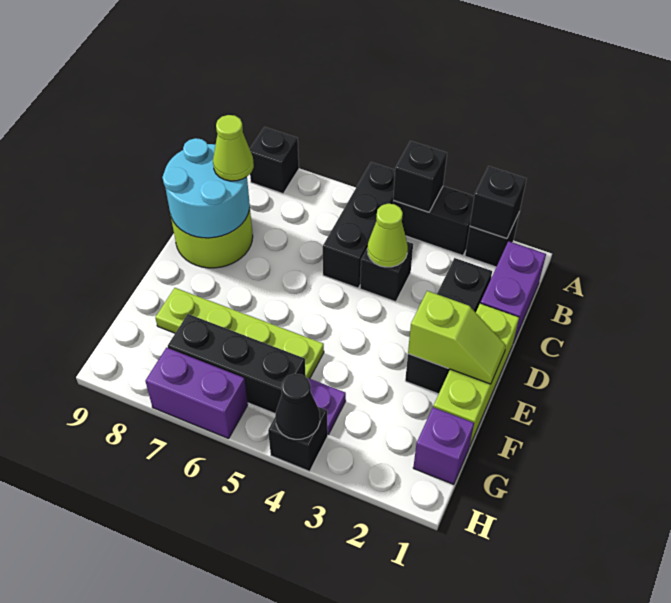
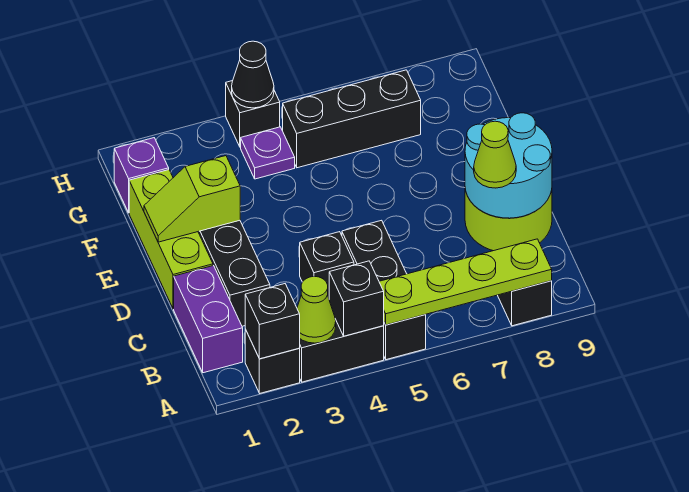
lime cone C4 level 2 -> lime cone A3 level 2
lime plate F5:F8 level 1 -> lime plate A5:A8 level 2
purple brick H6:H7 level 1 -> none

